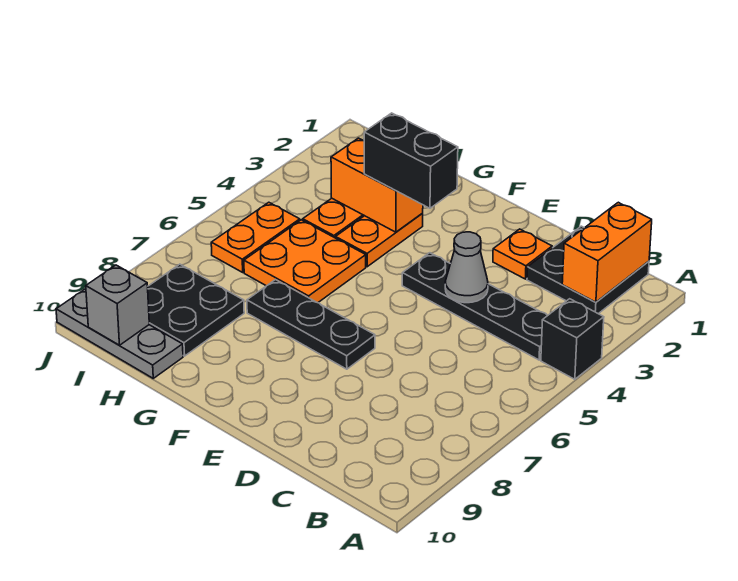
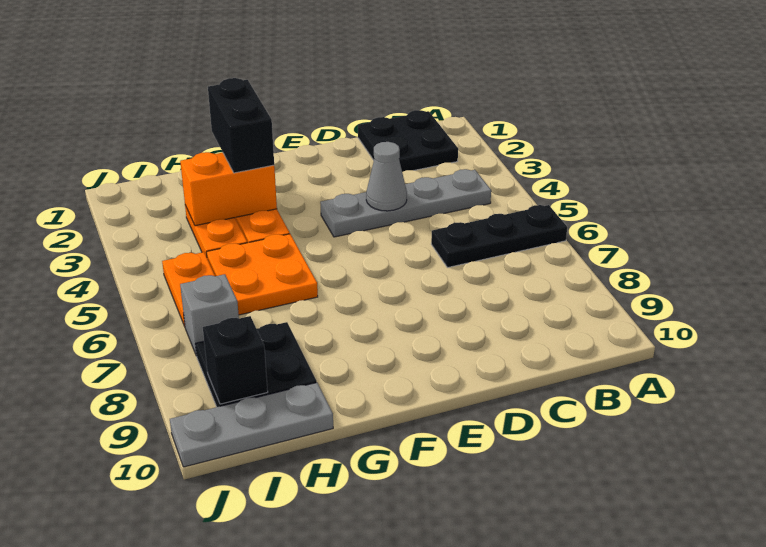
black brick A4 level 1 -> black brick I9 level 2
orange brick B1:B2 level 2 -> none
black plate B4:E4 level 1 -> grey plate B4:E4 level 1
orange plate D2 level 1 -> none
black plate E7:G7 level 1 -> black plate A6:C6 level 1
black brick F3:G3 level 3 -> black brick G2:G3 level 3
grey brick I10 level 2 -> grey brick I7 level 1

